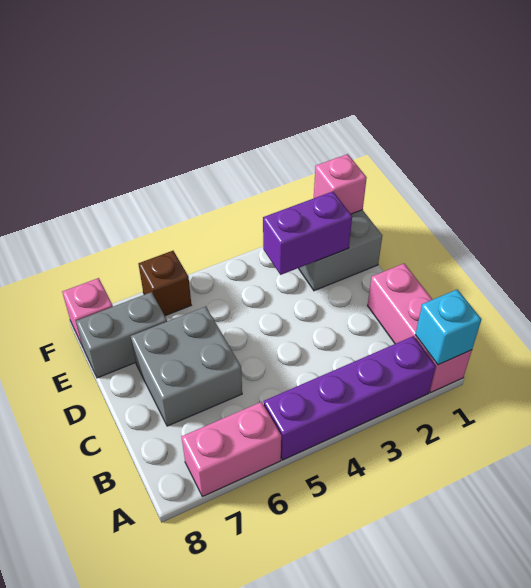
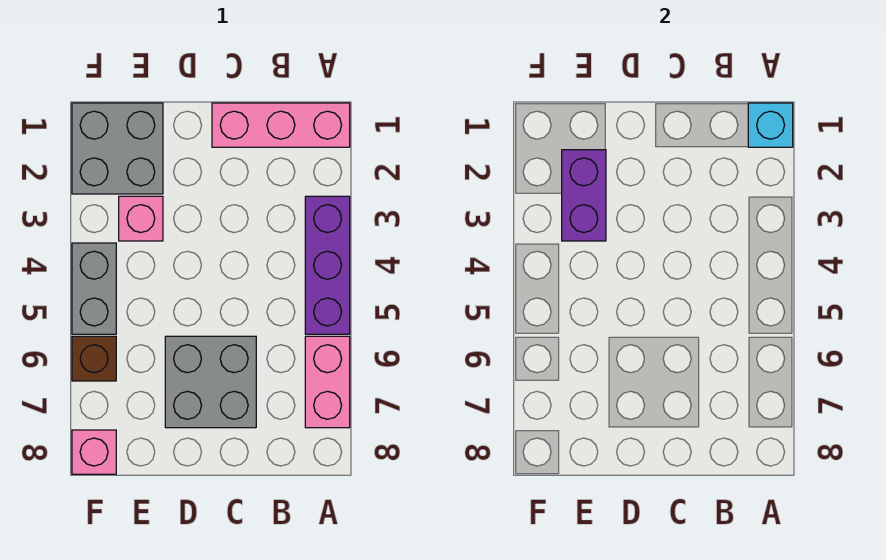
purple brick A2:A5 level 1 -> purple brick A3:A5 level 1
grey brick E7:E8 level 1 -> grey brick F4:F5 level 1
pink brick F1 level 2 -> pink brick E3 level 1

